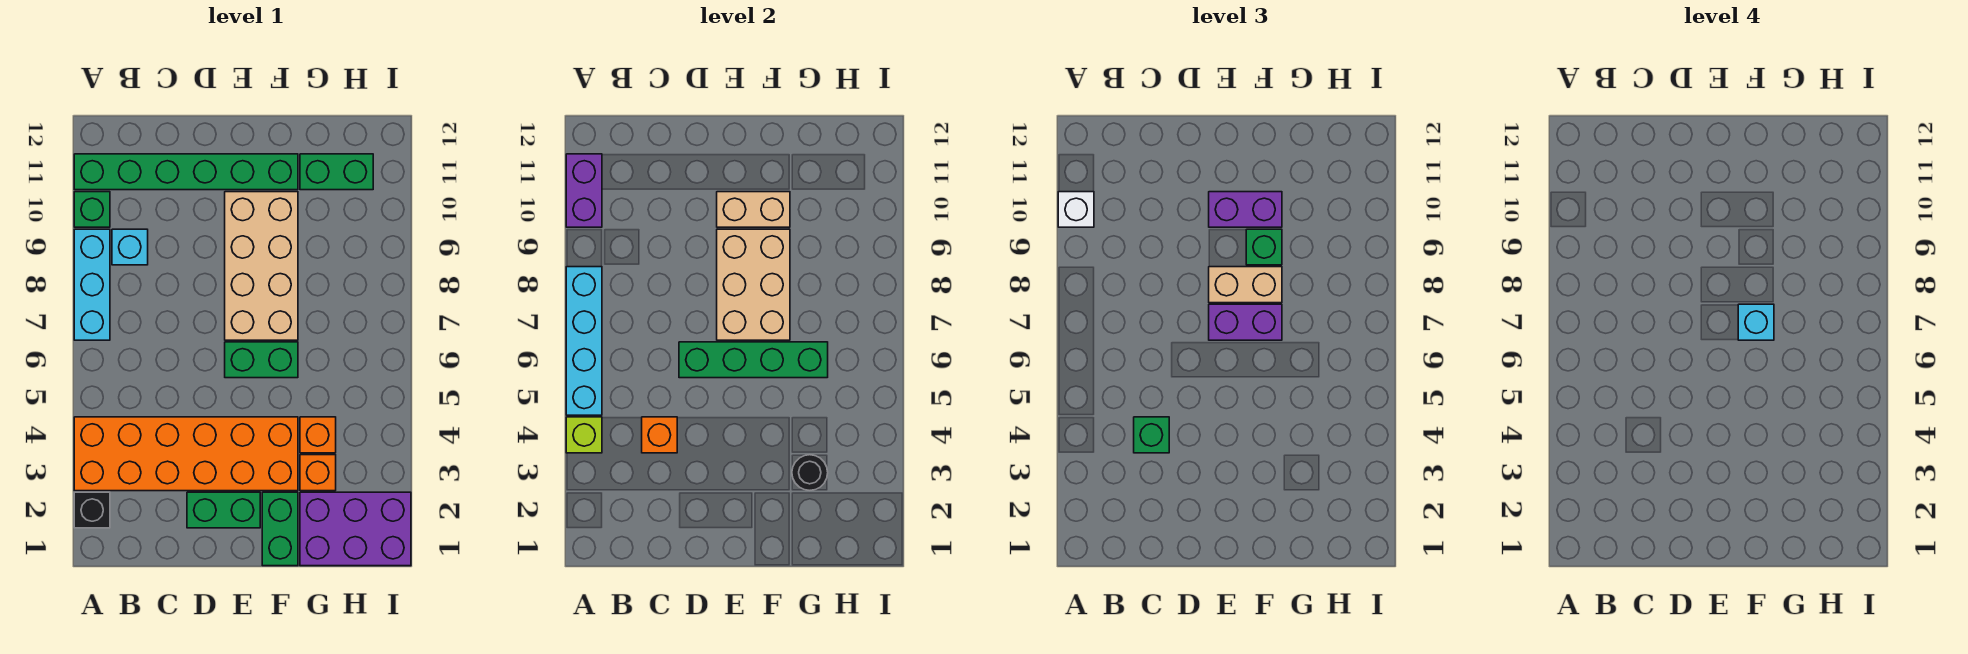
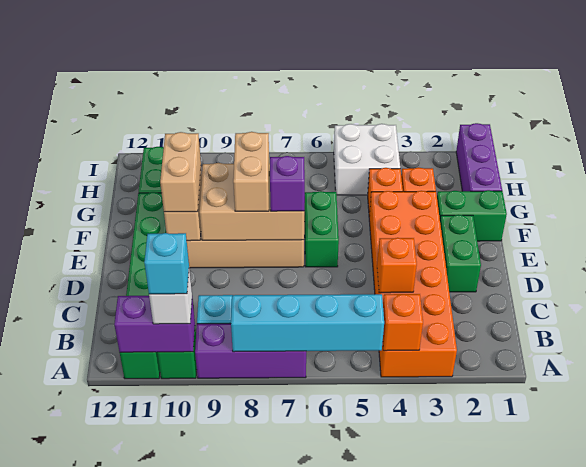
black brick A2 level 1 -> none
lime brick A4 level 2 -> orange brick A4 level 2
cyan brick A7:A9 level 1 -> purple brick A7:A9 level 1
green brick C4 level 3 -> none
green brick D6:G6 level 2 -> none
purple brick E7:F7 level 3 -> purple brick E7 level 3
purple brick E10:F10 level 3 -> tan brick E10:F10 level 3
cyan brick F7 level 4 -> cyan brick A10 level 4
green brick F9 level 3 -> none
purple brick G1:I2 level 1 -> purple brick G1:I1 level 1
black round brick G3 level 2 -> none
none -> white brick H4:I5 level 1

